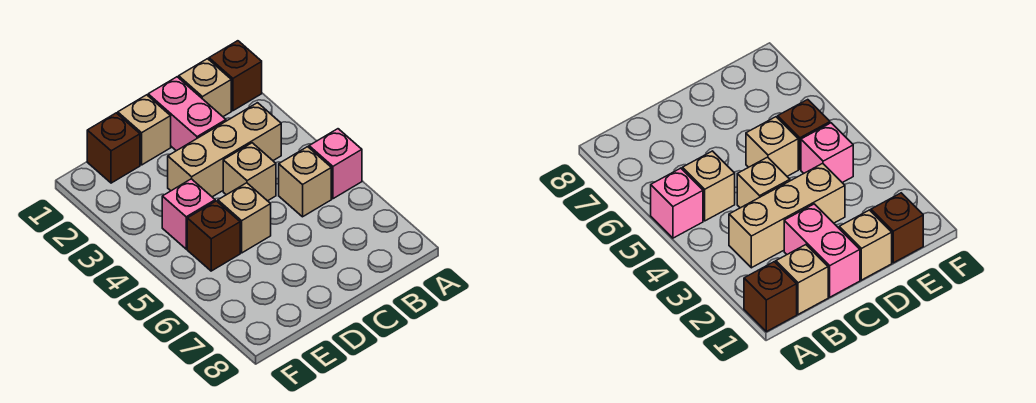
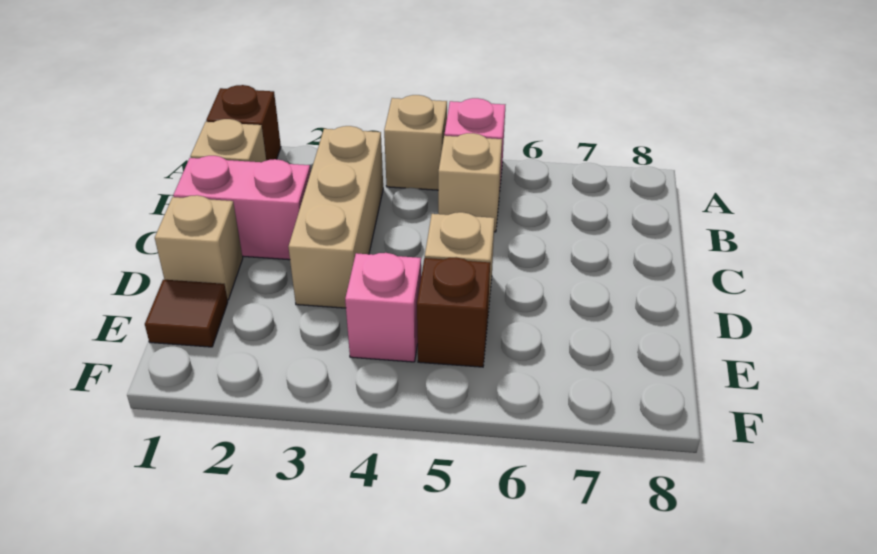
tan brick C4 level 1 -> tan brick A4 level 1
brown brick E1 level 1 -> brown tile E1 level 1

